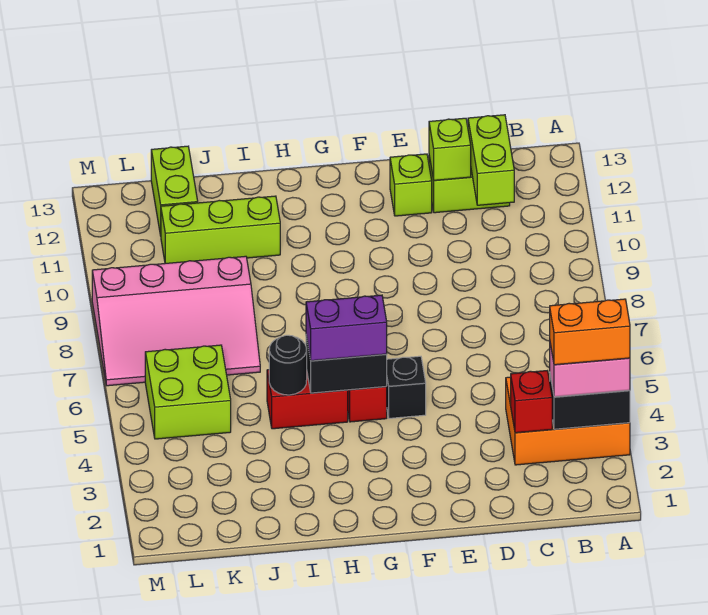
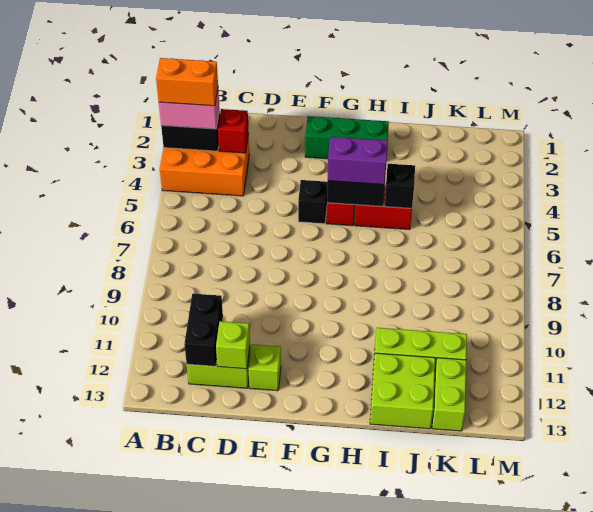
lime brick C11:C12 level 2 -> black brick C11:C12 level 2
none -> green brick F2:H2 level 1
black round brick I5 level 2 -> black brick I5 level 2
pink slope J7:M9 level 1 top 9 -> none
lime brick K5:L6 level 1 -> lime brick I12:J13 level 1

